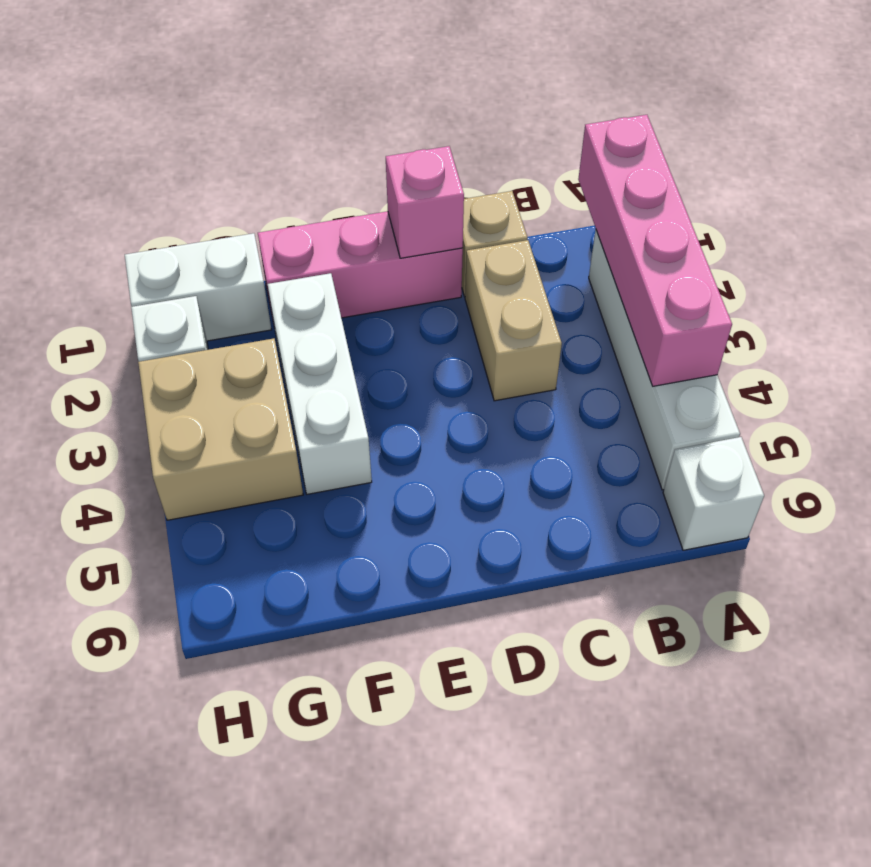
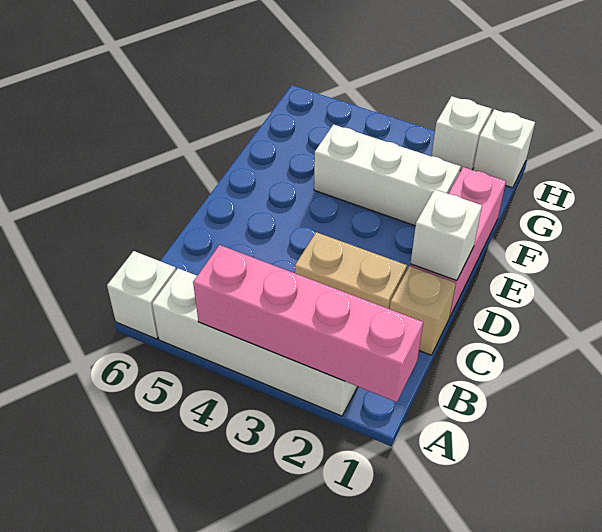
pink brick D1 level 2 -> white brick D1 level 2
white brick G1:H1 level 1 -> white brick H1 level 1
tan brick G3:H4 level 1 -> none

